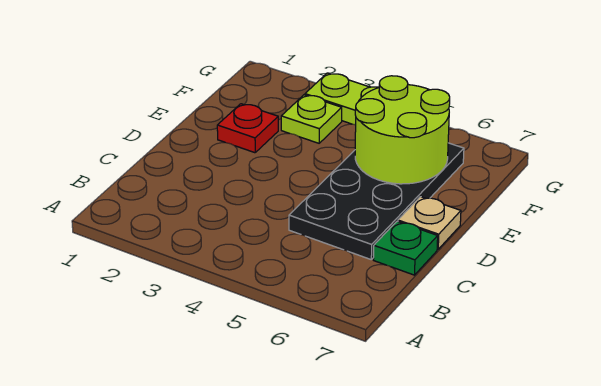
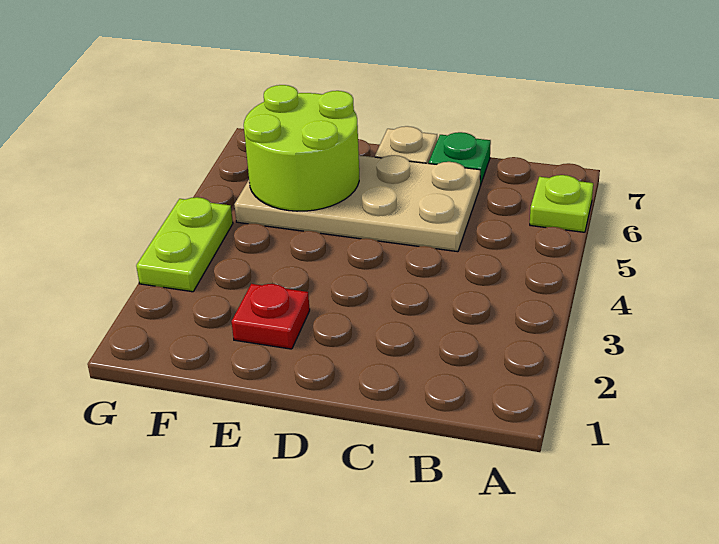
black plate C5:F6 level 1 -> tan plate C5:F6 level 1
lime plate F3 level 1 -> lime plate A6 level 1

